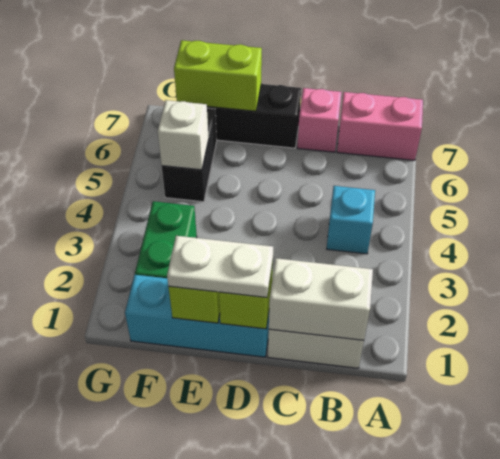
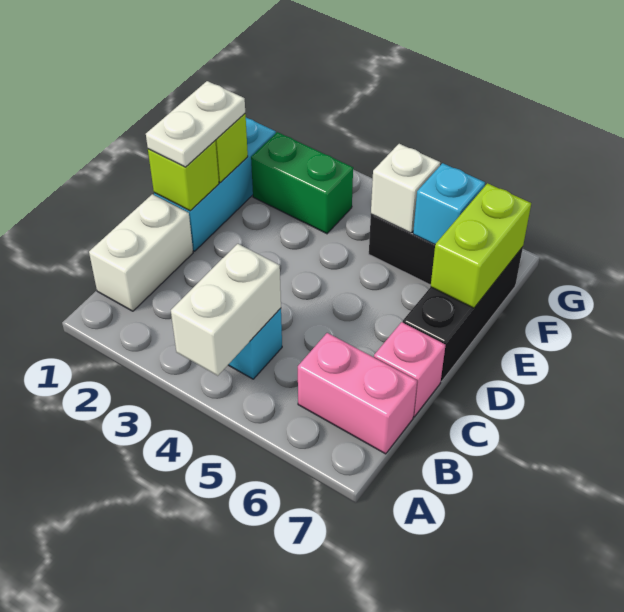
pink brick A7:B7 level 1 -> pink brick B6:B7 level 1
white brick B1:C1 level 2 -> white brick A4:B4 level 2
none -> cyan brick F6 level 2

